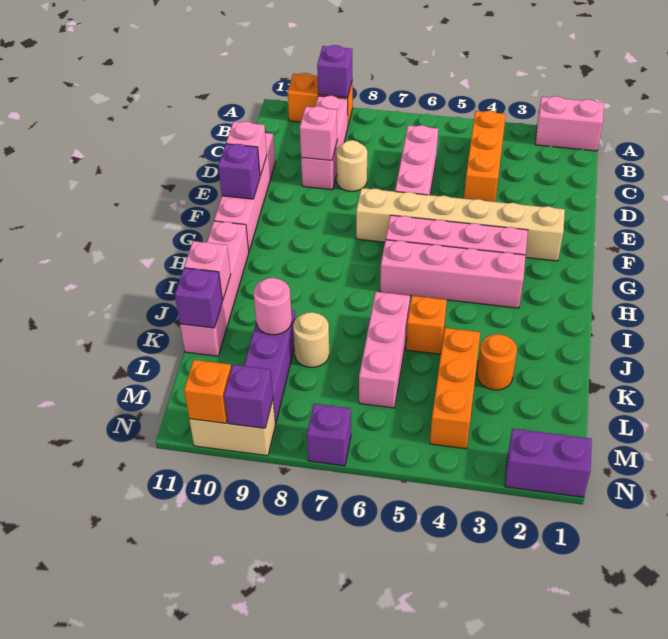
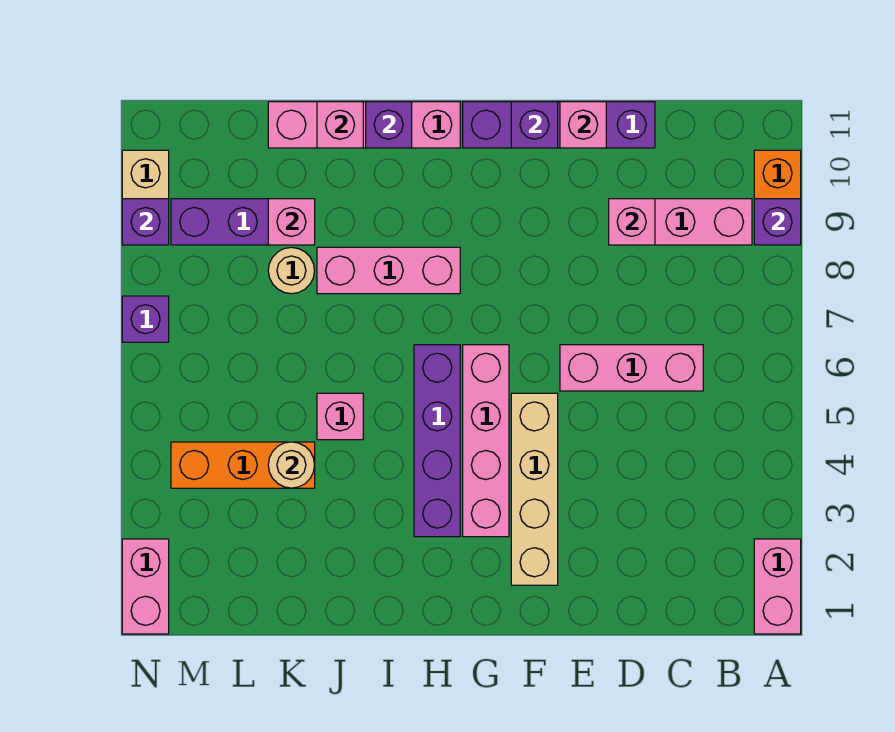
orange brick B4:D4 level 1 -> none
tan round brick D8 level 1 -> tan round brick K4 level 2
pink brick D11:G11 level 1 -> purple brick D11:G11 level 1
tan brick F2:F7 level 1 -> tan brick F2:F5 level 1
pink brick H3:H6 level 1 -> purple brick H3:H6 level 1
orange brick J5 level 1 -> pink brick J5 level 1
pink brick J6:L6 level 1 -> pink brick H8:J8 level 1
orange round brick K3 level 1 -> none
pink round brick K9 level 2 -> pink brick K9 level 2
purple brick K11 level 2 -> purple brick I11 level 2
purple brick N1:N2 level 1 -> pink brick N1:N2 level 1
orange brick N10 level 2 -> none

